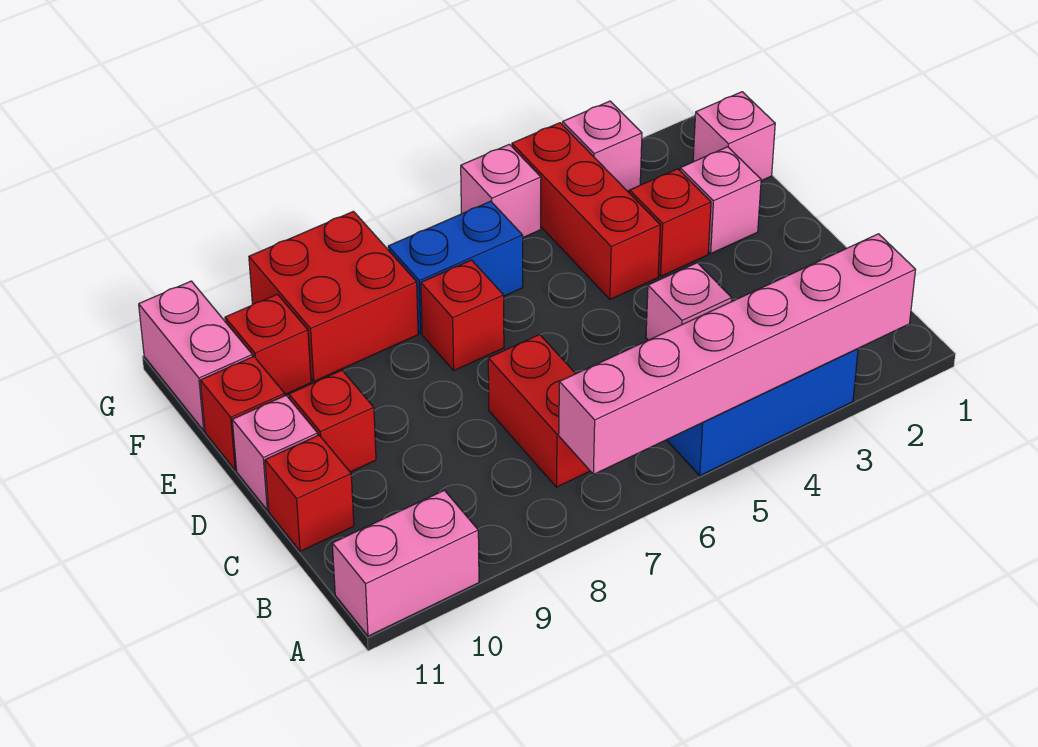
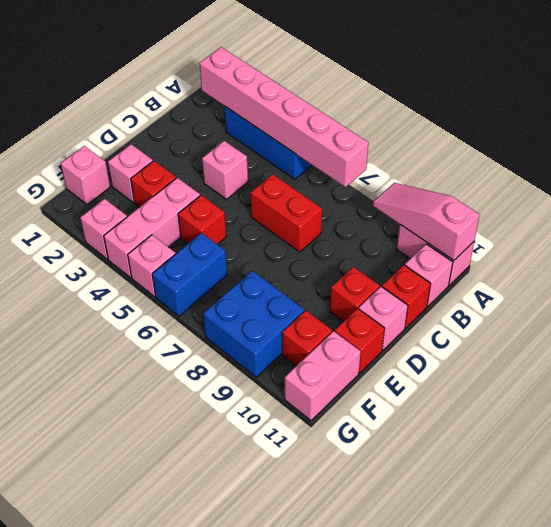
none -> pink slope A9:A11 level 2 top 11
red brick B7:C7 level 1 -> red brick C6:C7 level 1
none -> pink brick B11 level 1
red brick E4:G4 level 1 -> pink brick E4:G4 level 1
red brick E7 level 1 -> red brick E5 level 1
blue brick F6:F7 level 1 -> blue brick F6:G6 level 1
red brick F8:G9 level 1 -> blue brick F8:G9 level 1

